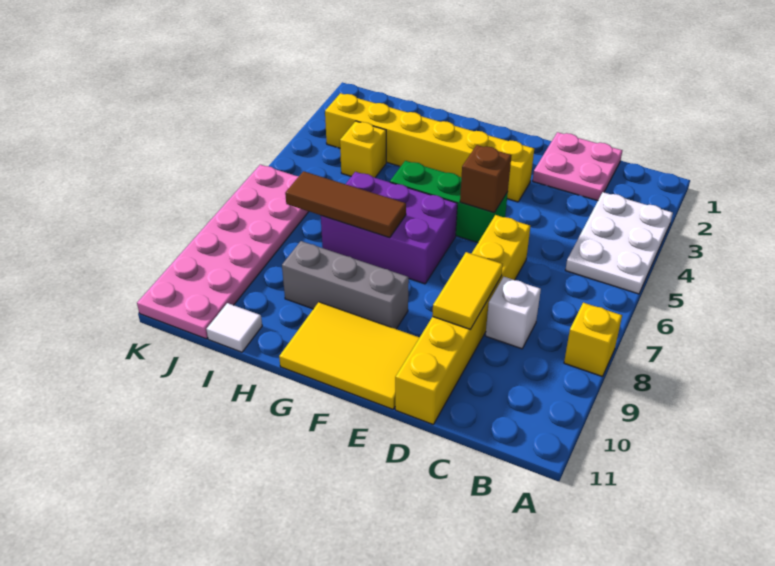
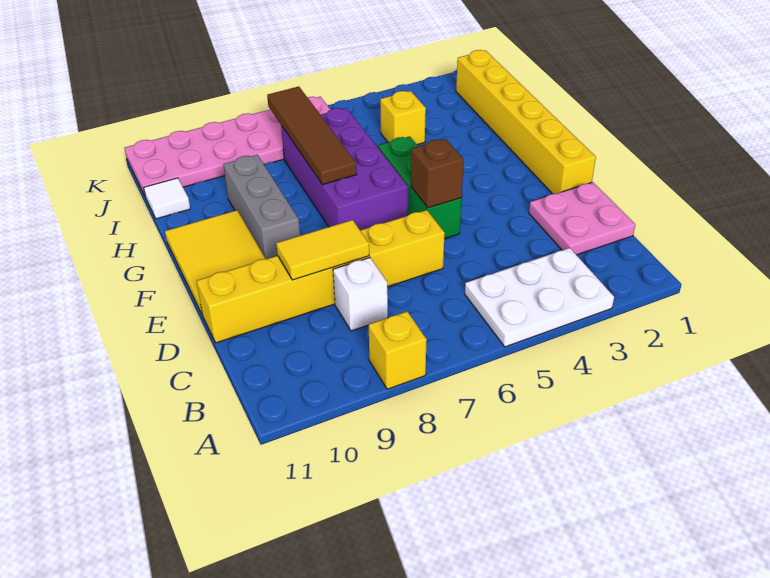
yellow brick E3:J3 level 1 -> yellow brick E1:J1 level 1
purple brick F6:H7 level 1 -> purple brick F6:I7 level 1
brown tile G7:I7 level 2 -> brown tile G7:J7 level 2

